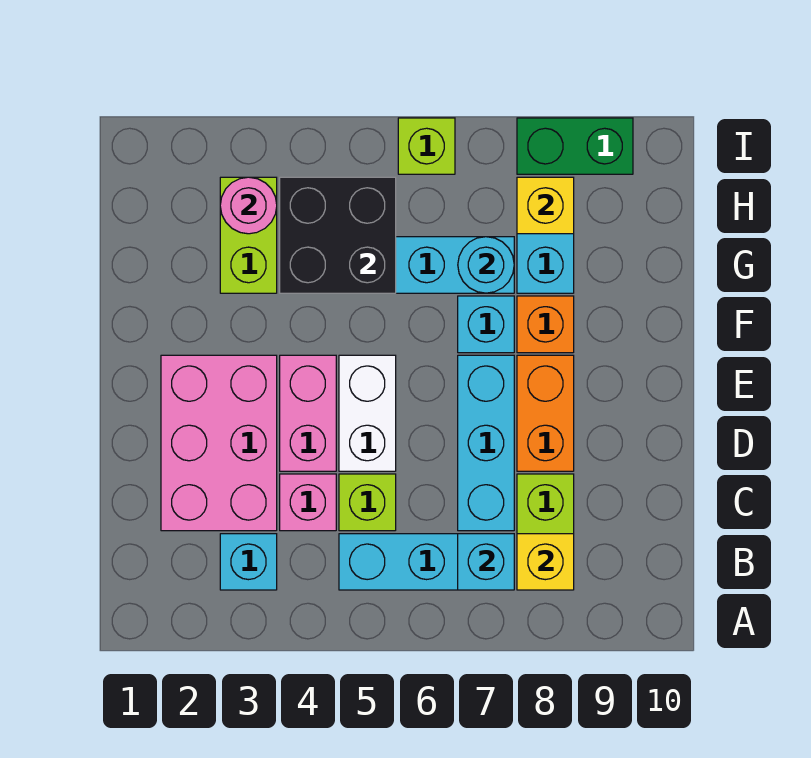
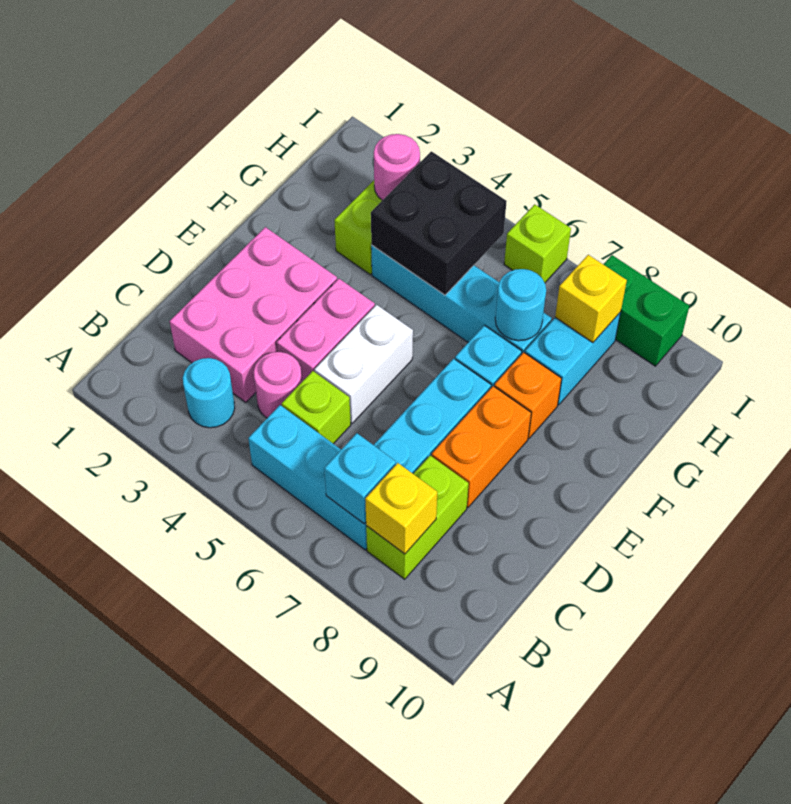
cyan brick B3 level 1 -> cyan round brick B3 level 1
pink brick C4 level 1 -> pink round brick C4 level 1

